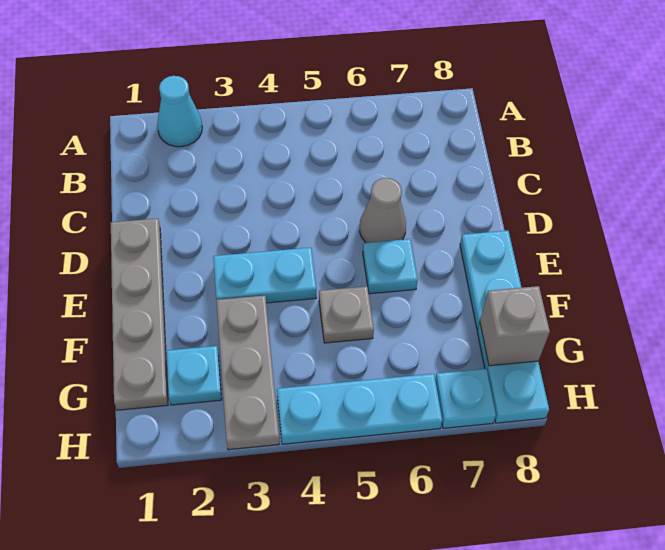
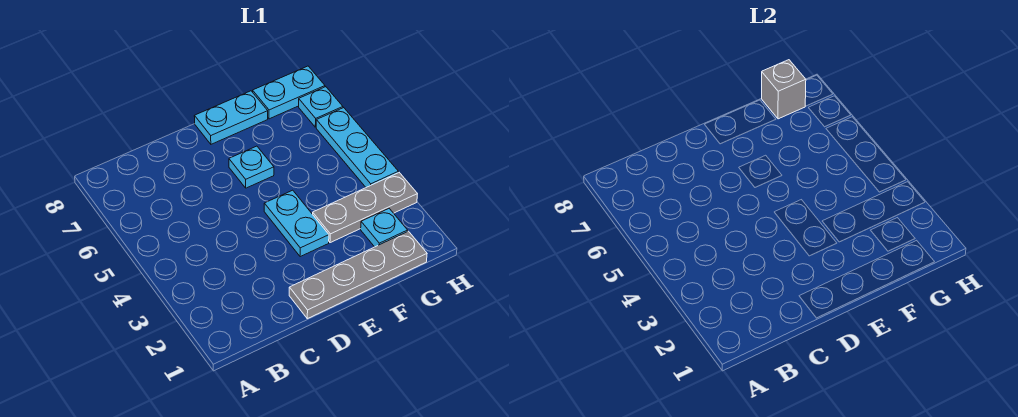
cyan cone A2 level 1 -> none
grey cone D6 level 1 -> none
grey plate F5 level 1 -> none

